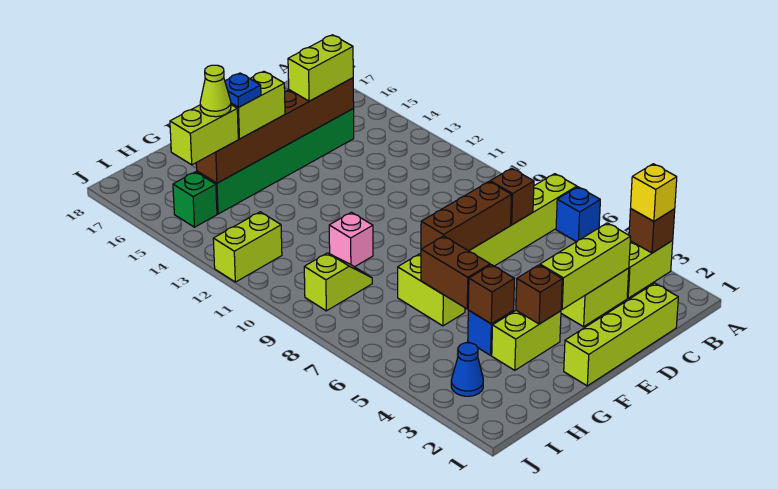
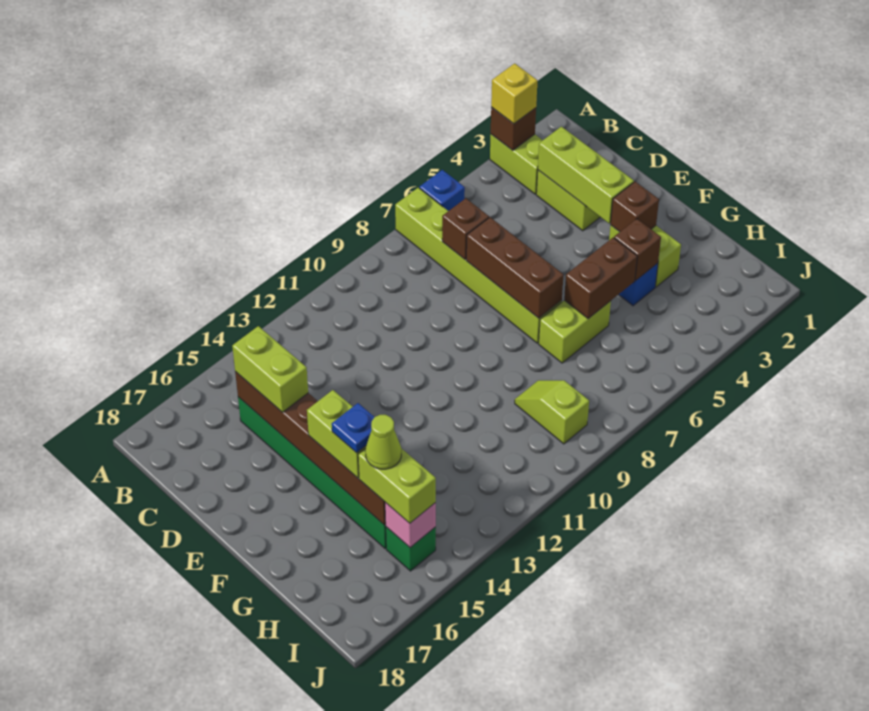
lime brick C1:F1 level 1 -> none
pink brick G10 level 1 -> pink brick I15 level 2
blue cone I3 level 1 -> none
lime brick I12:J12 level 1 -> none

